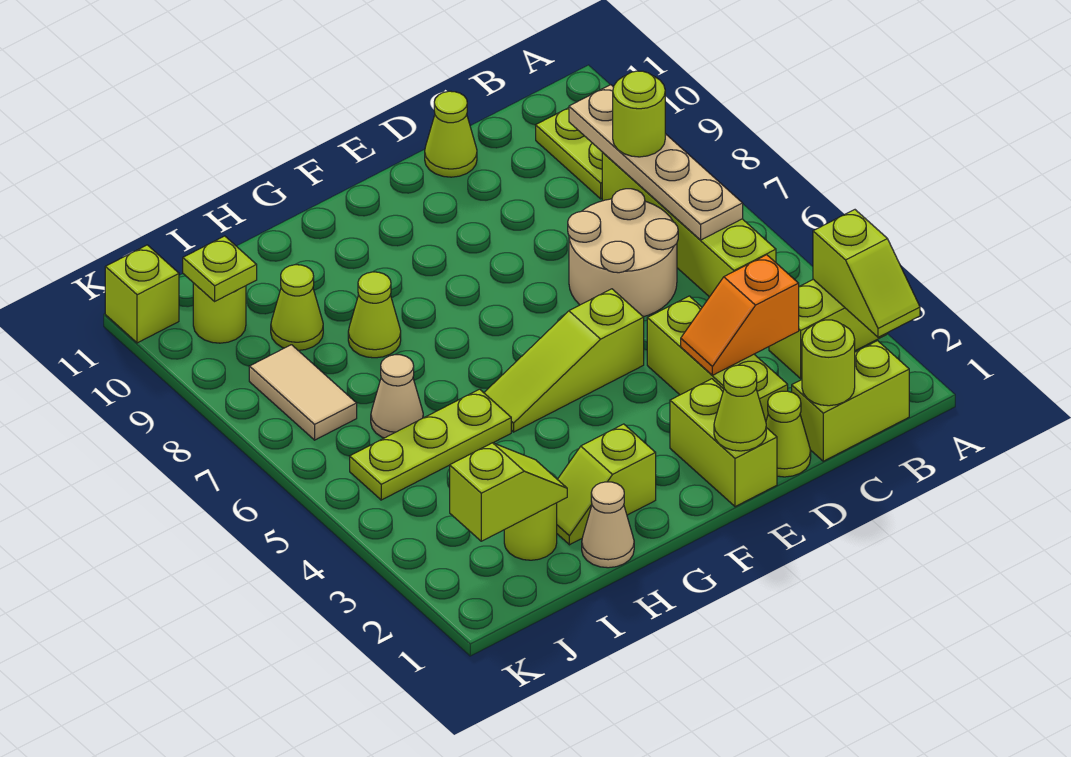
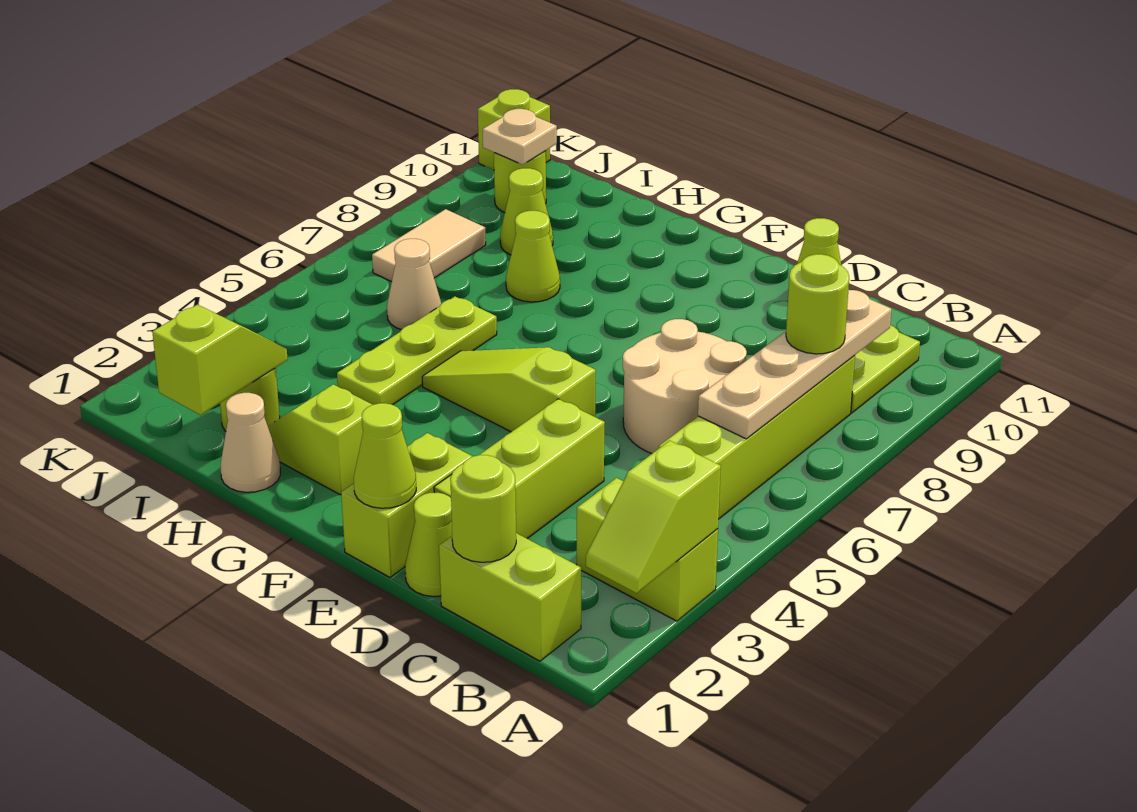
orange slope C3:D3 level 2 top C -> none
lime plate H5:J5 level 1 -> lime plate H4:H6 level 1
lime slope I2:J2 level 2 top J -> lime slope I1:I2 level 2 top 1
lime plate J10 level 2 -> tan plate J10 level 2

